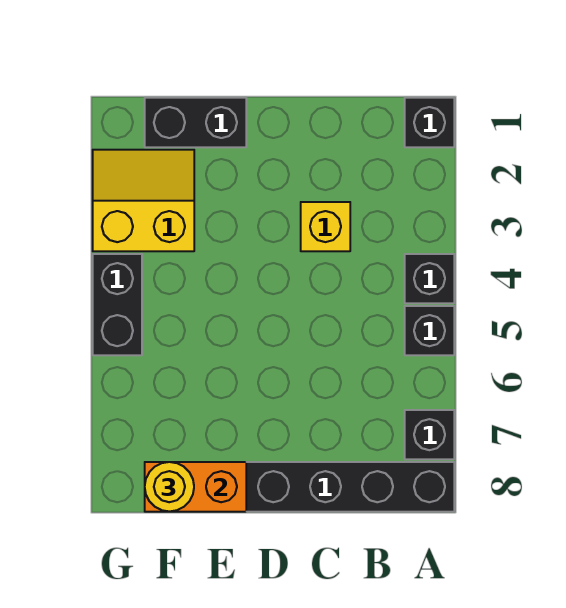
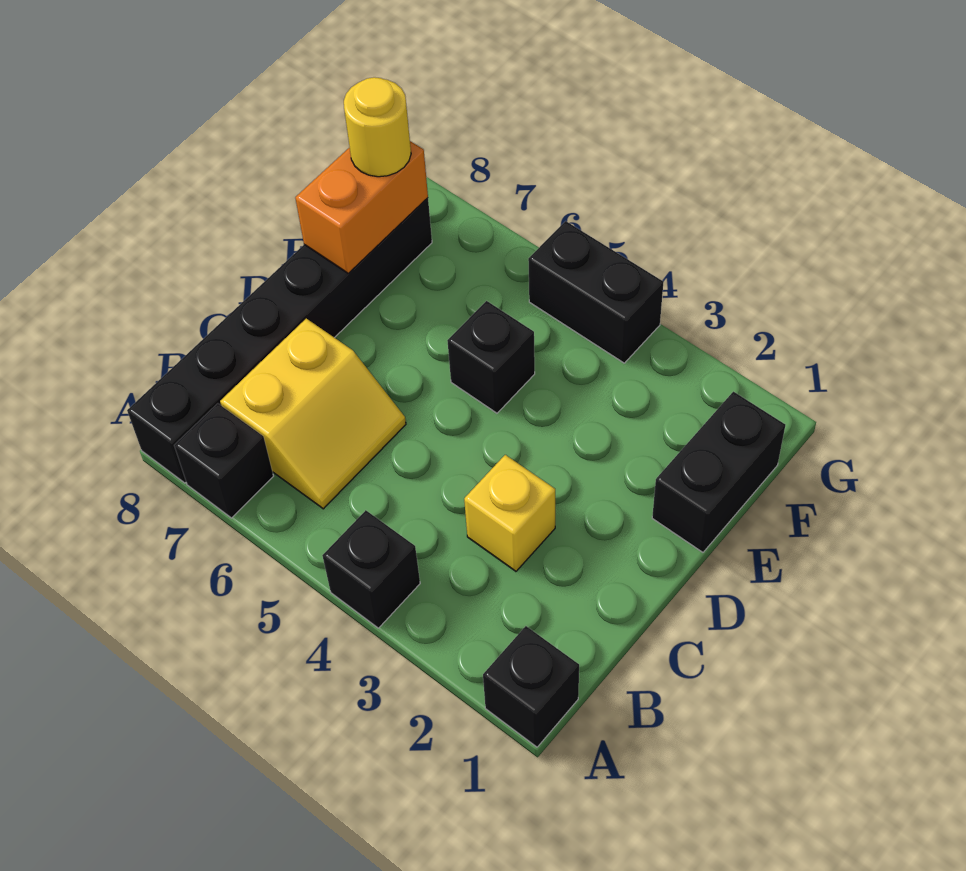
black brick A5 level 1 -> black brick E5 level 1
yellow slope F2:G3 level 1 top 3 -> yellow slope B6:C7 level 1 top 7

